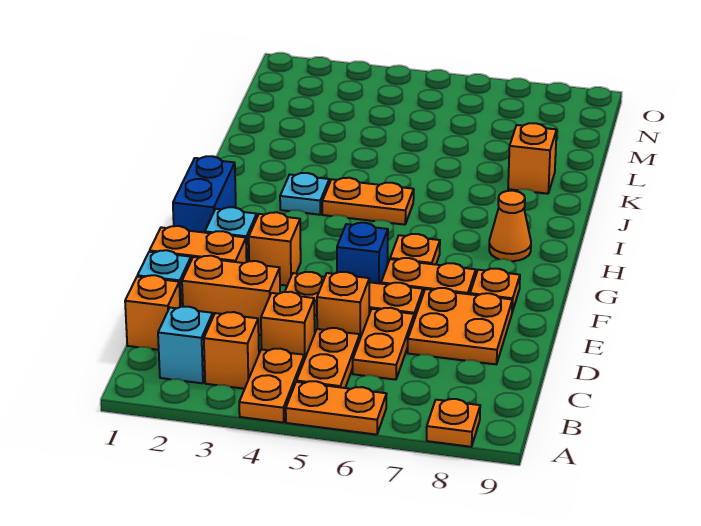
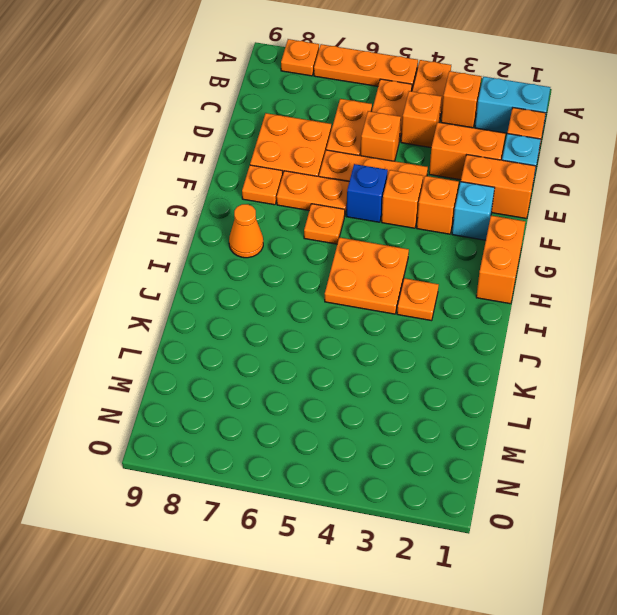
orange plate A5:A6 level 1 -> orange plate A5:A7 level 1
cyan brick B2 level 1 -> cyan brick B1:B2 level 1
blue brick G1:H1 level 1 -> orange brick G1:H1 level 1
cyan plate I3 level 1 -> orange plate I3 level 1
orange plate I4:I5 level 1 -> orange plate H4:I5 level 1
orange brick K8 level 1 -> orange brick F4 level 1

